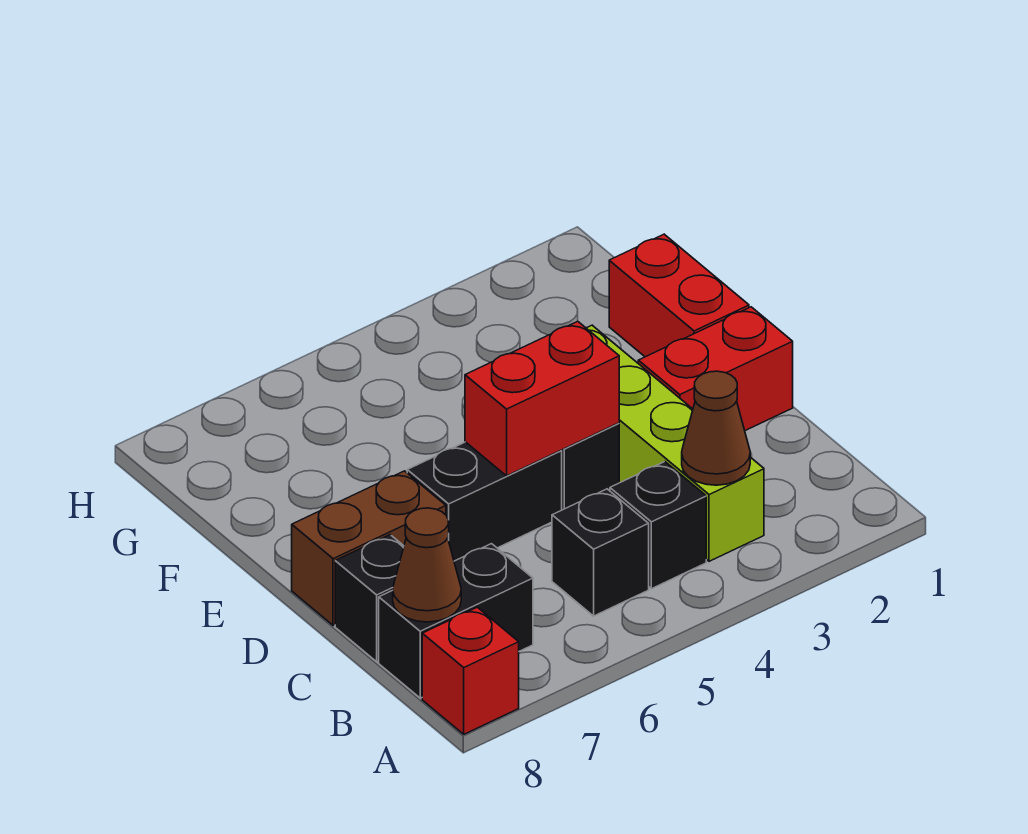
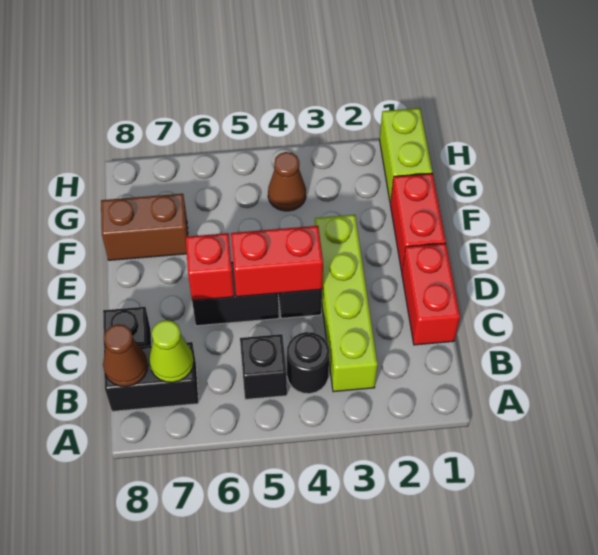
red brick A8 level 1 -> red brick D6 level 2
brown cone B3 level 2 -> brown cone G4 level 1
black brick B4 level 1 -> black round brick B4 level 1
none -> lime cone B7 level 2
red brick D1:D2 level 1 -> red brick C1:D1 level 1
brown brick D7:D8 level 1 -> brown brick F7:F8 level 1
none -> lime brick G1:H1 level 1

